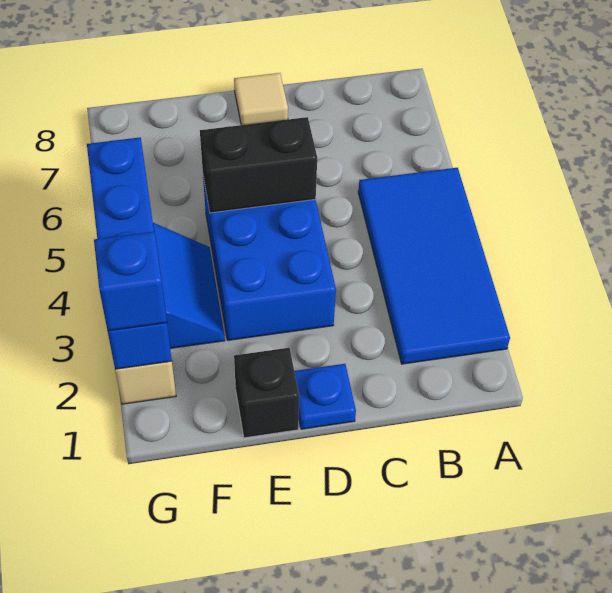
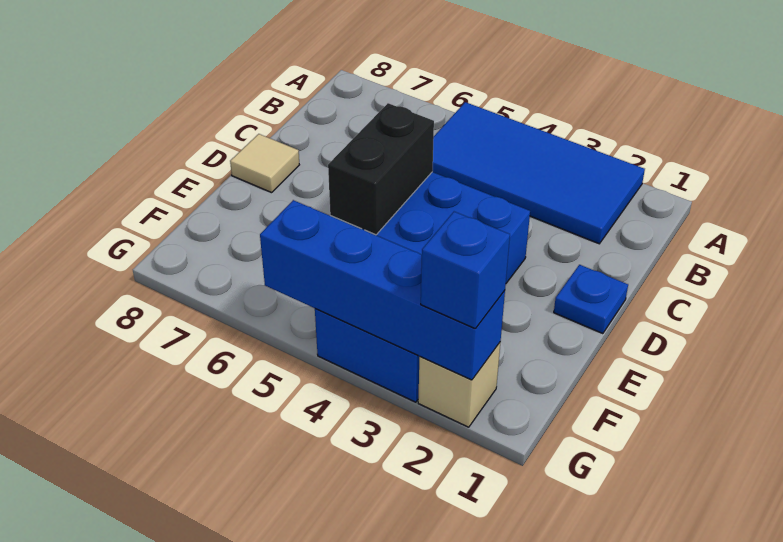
black brick E1 level 1 -> none

